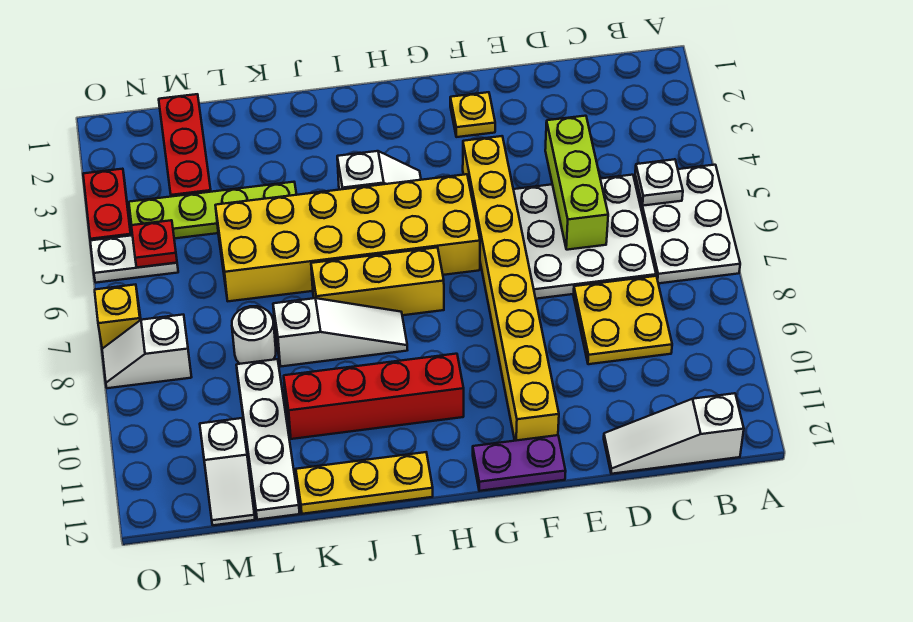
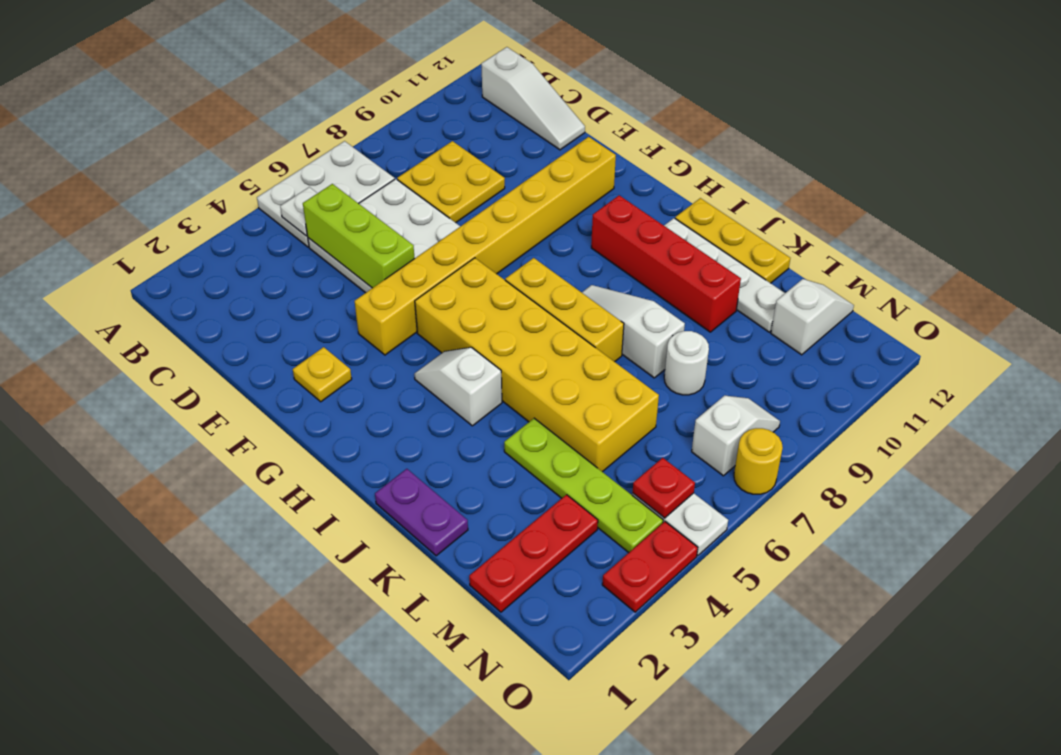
lime brick D4:D6 level 2 -> lime brick C5:E5 level 2
purple plate F12:G12 level 1 -> purple plate J1:K1 level 1
white plate L9:L12 level 1 -> white plate I11:L11 level 1
white slope N8:O8 level 1 top N -> white slope N7:N8 level 1 top 7
yellow brick O7 level 1 -> yellow round brick O7 level 1

